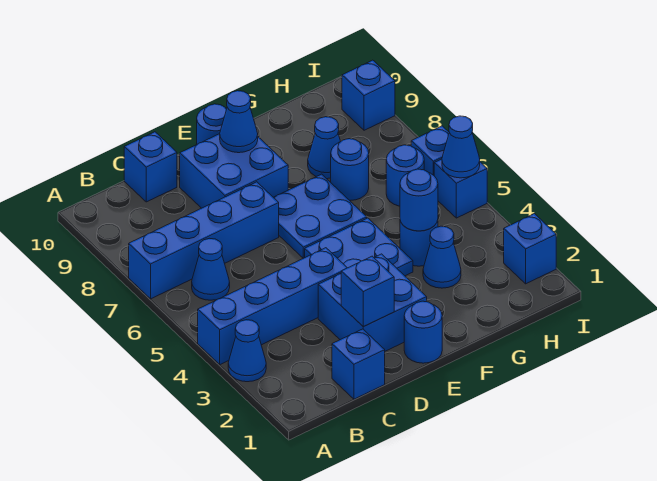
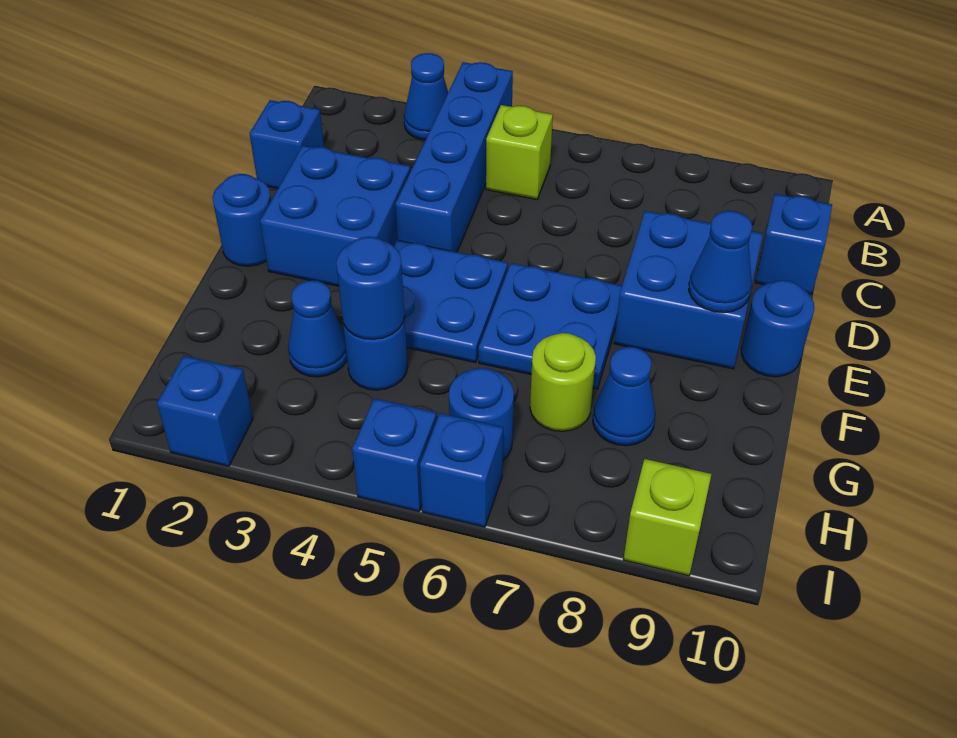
blue brick A7:D7 level 1 -> none
none -> lime brick B5 level 1
blue cone B6 level 1 -> none
blue brick D2 level 2 -> none
blue round brick G7 level 1 -> lime round brick G7 level 1
blue cone I5 level 2 -> none
blue brick I9 level 1 -> lime brick I9 level 1

